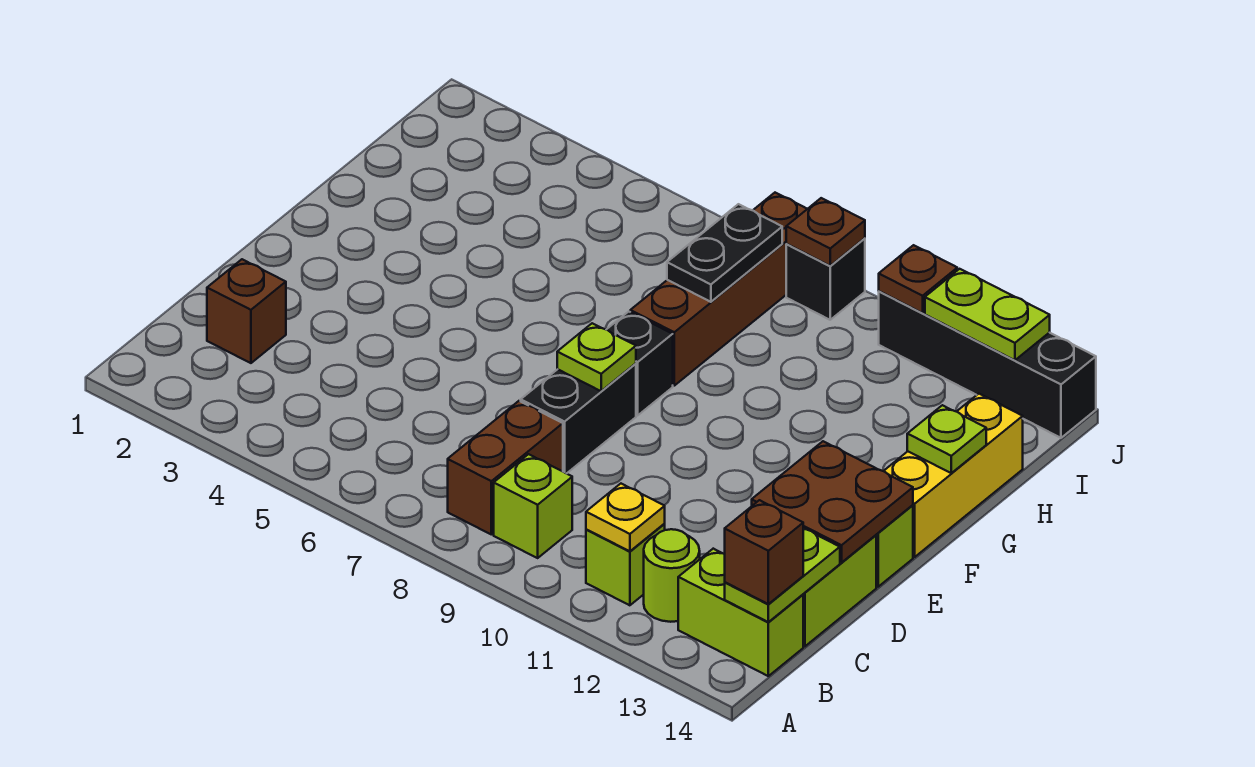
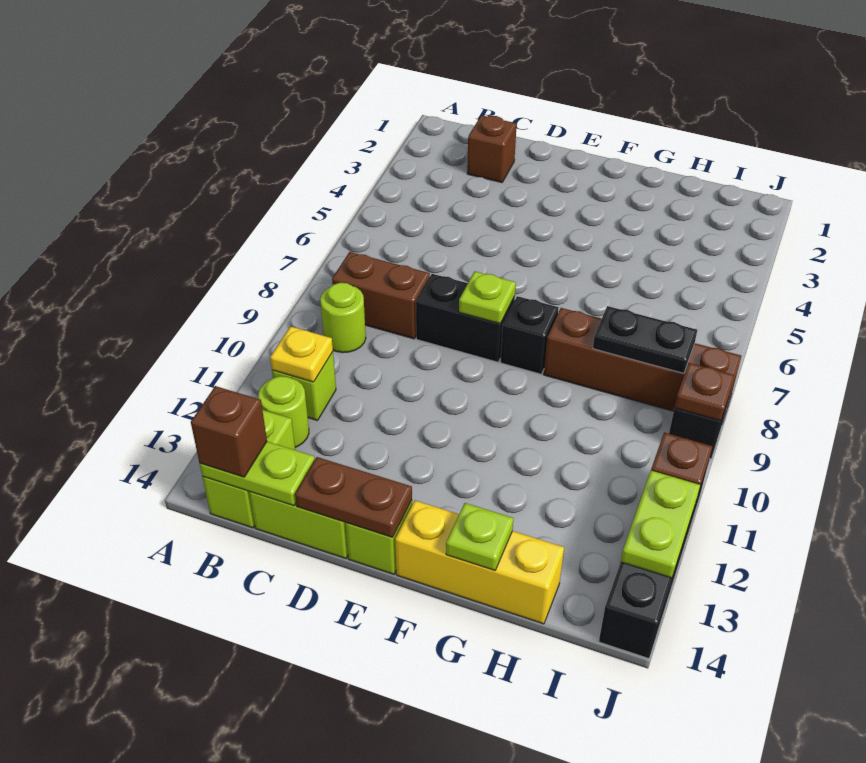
lime brick B9 level 1 -> lime round brick B9 level 1
brown plate D13:E14 level 2 -> brown plate D14:E14 level 2

